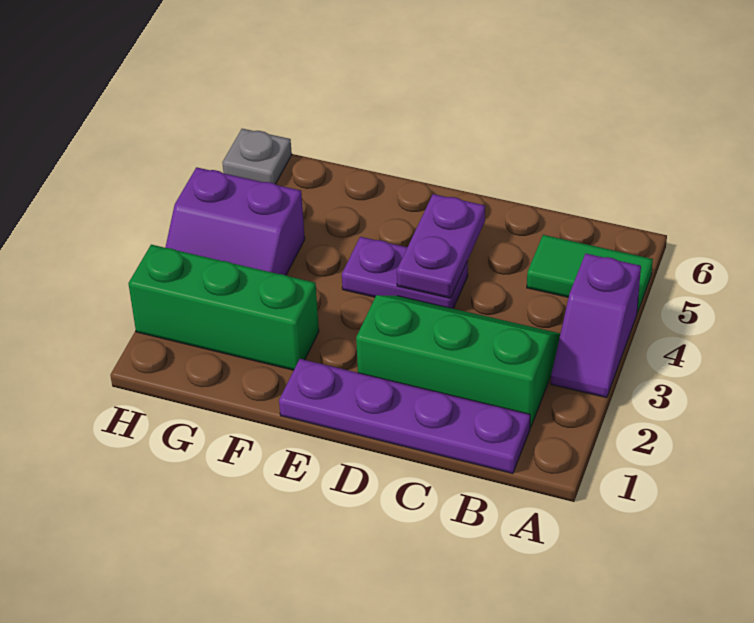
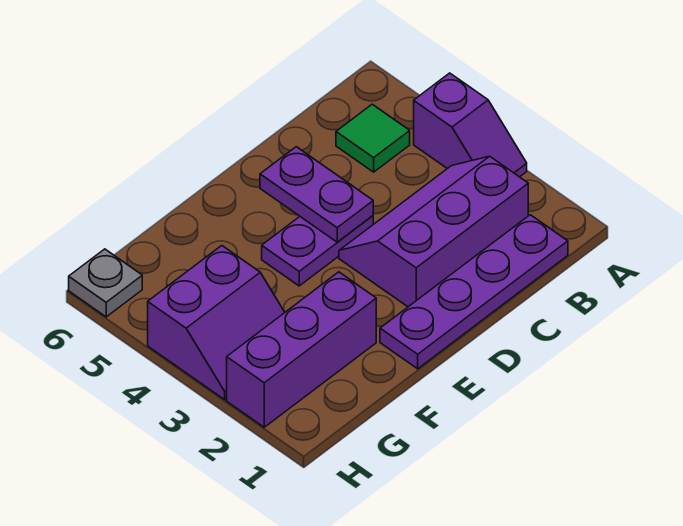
green tile A5:B5 level 1 -> green tile B5 level 1
green slope B2:D3 level 1 top 2 -> purple slope B2:D3 level 1 top 2
green brick F2:H2 level 1 -> purple brick F2:H2 level 1

